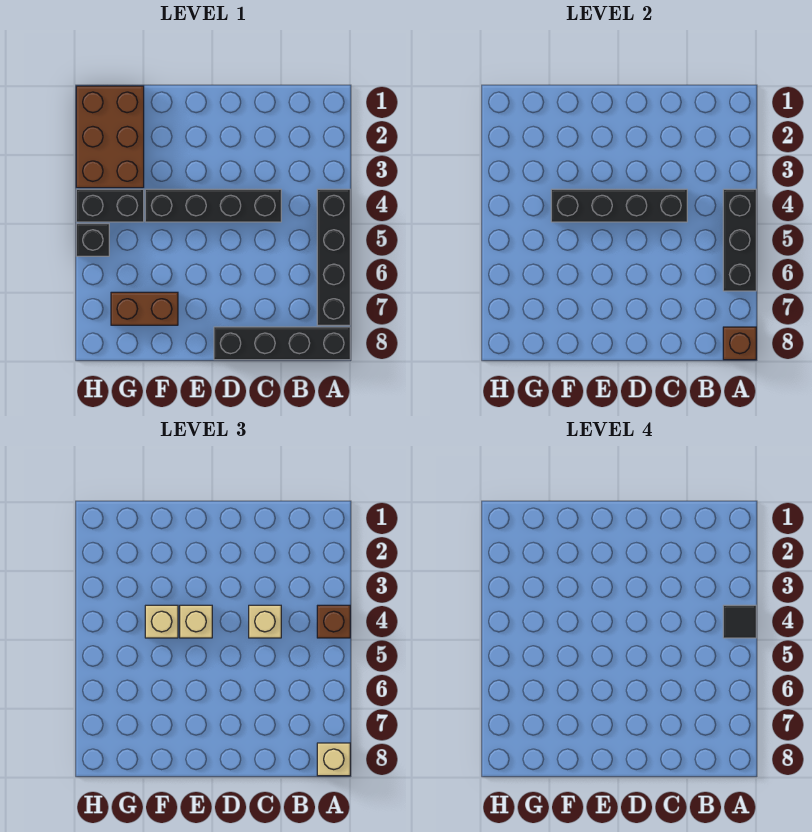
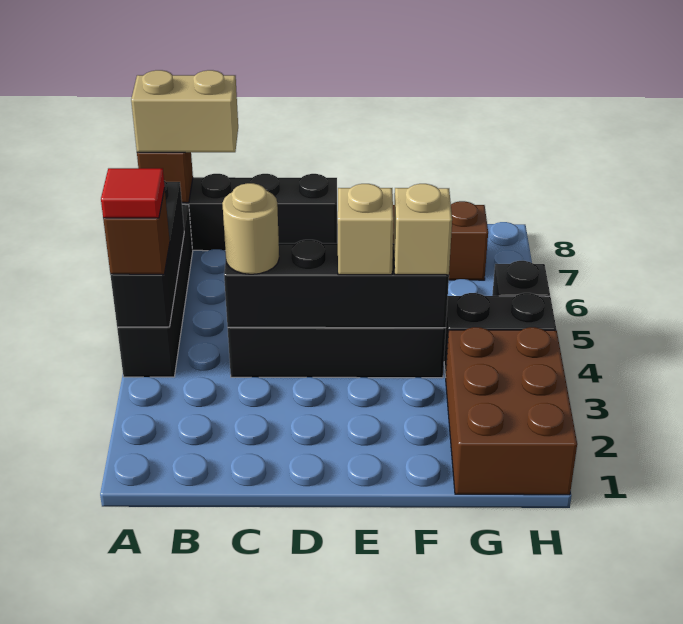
black tile A4 level 4 -> red tile A4 level 4
tan brick A8 level 3 -> tan brick A8:B8 level 3
tan brick C4 level 3 -> tan round brick C4 level 3

